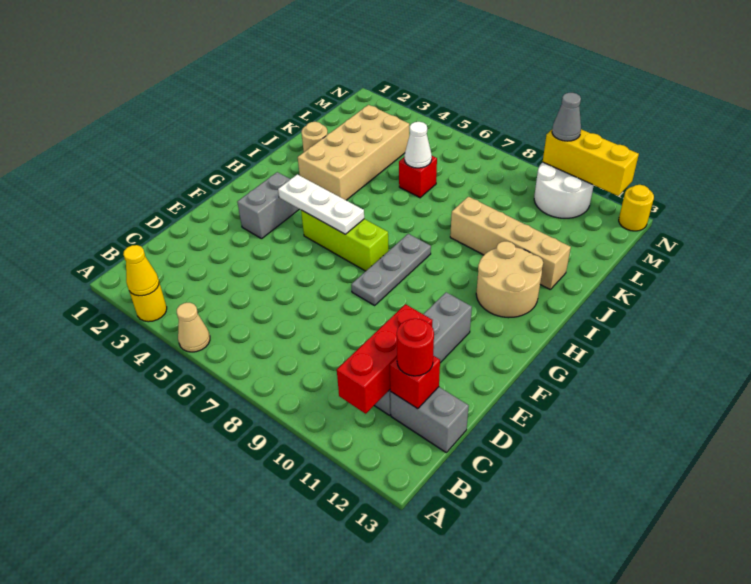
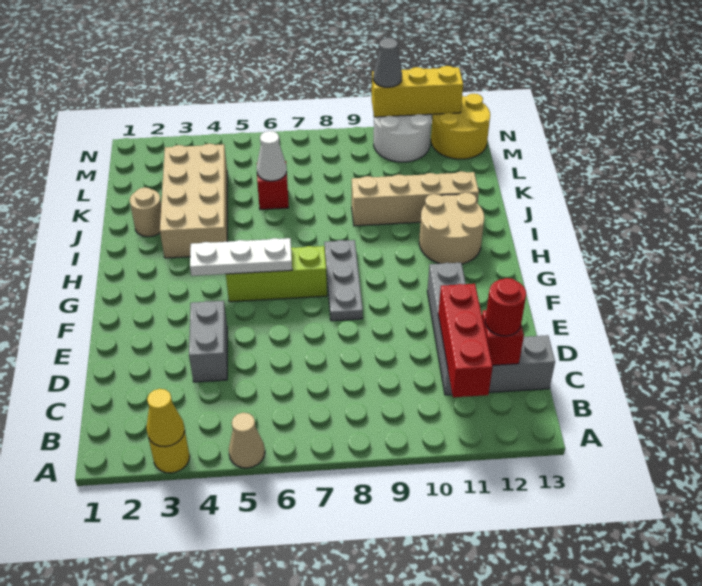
grey brick F3:G3 level 1 -> grey brick D4:E4 level 1
yellow round brick N13 level 1 -> yellow round brick M12:N13 level 1

